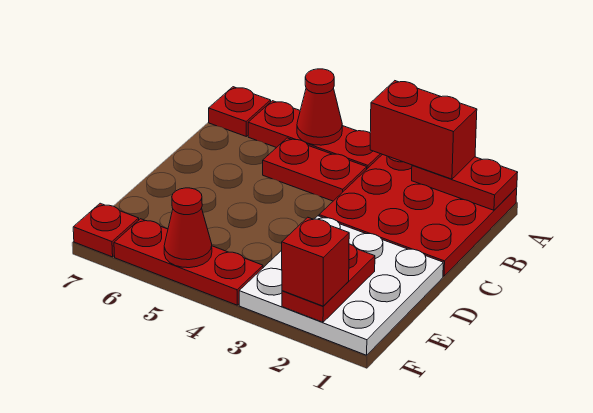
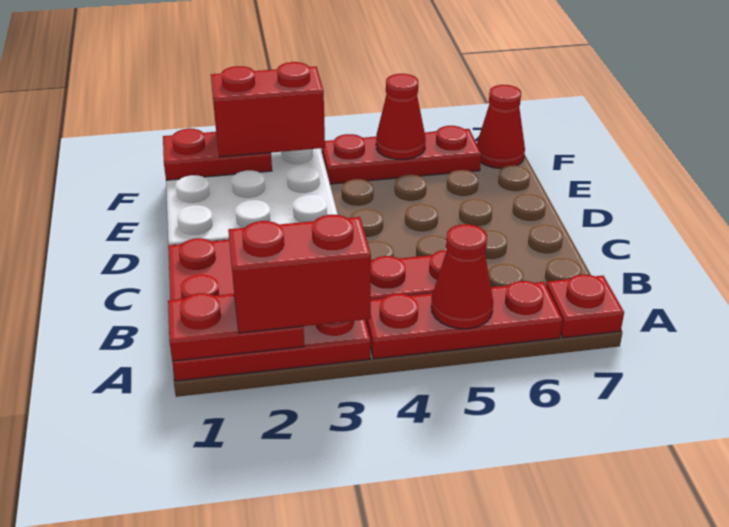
red plate E2:F2 level 2 -> red plate F1:F2 level 2
red brick F2 level 3 -> red brick F2:F3 level 3
red plate F7 level 1 -> red cone F7 level 1

